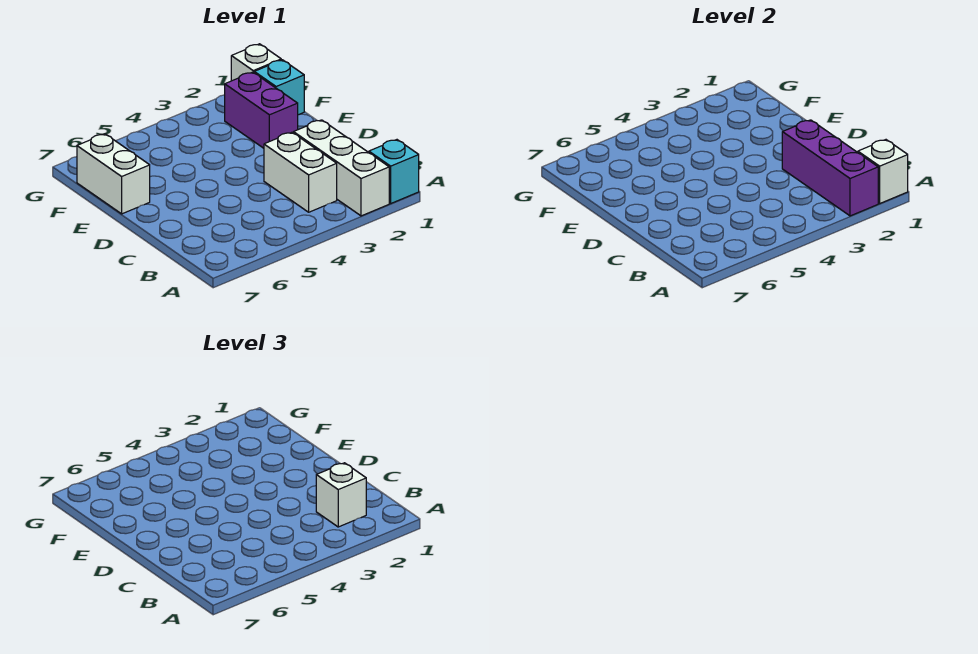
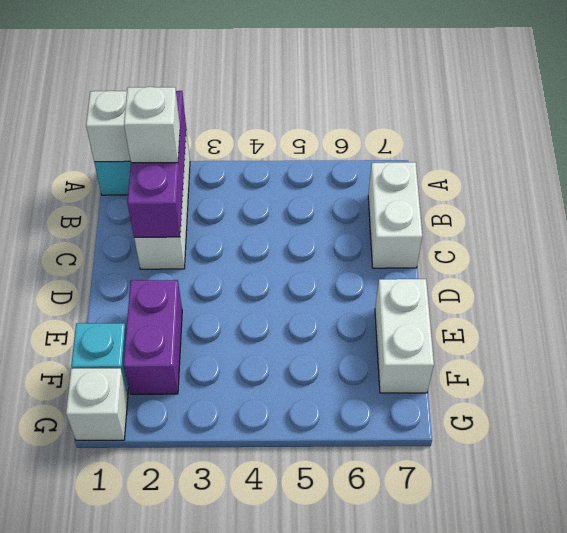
white brick B3:C3 level 1 -> white brick B7:C7 level 1

